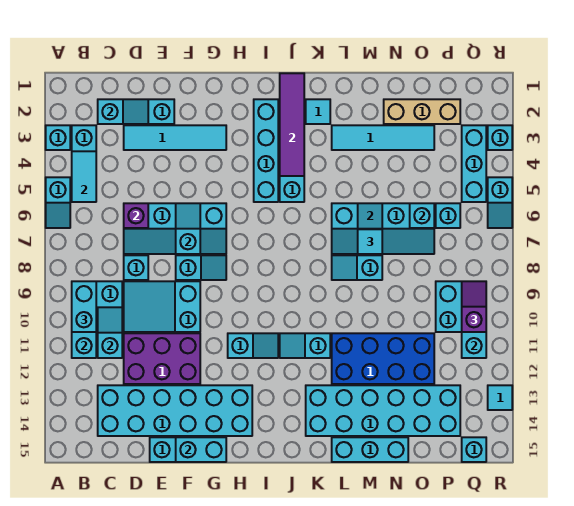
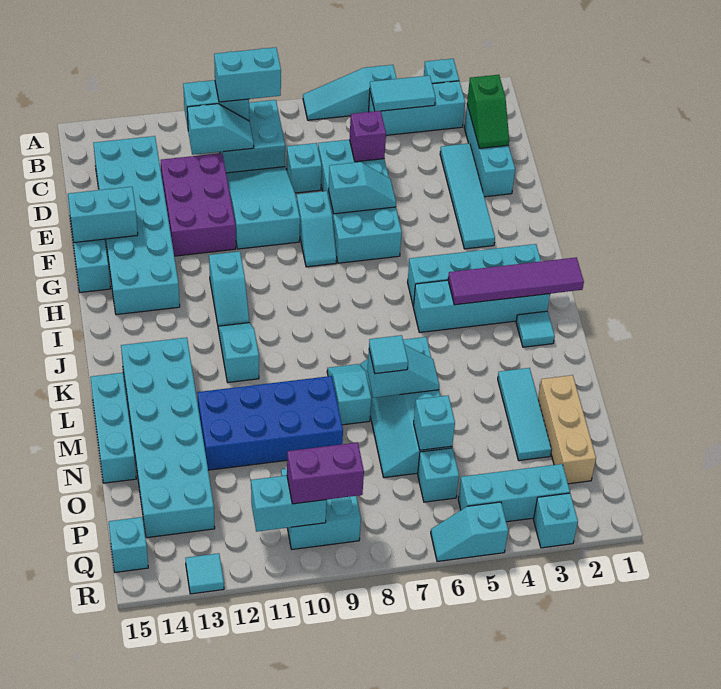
cyan slope A5:A6 level 1 top 5 -> cyan slope A5:A7 level 1 top 5
cyan slope C2:D2 level 2 top C -> green slope C2:D2 level 2 top C
cyan slope D6:G7 level 1 top 6 -> cyan brick D6:G7 level 1
cyan brick F15:G15 level 2 -> cyan brick F14:F15 level 2
cyan tile L3:O3 level 1 -> cyan tile M3:O3 level 1
blue brick L11:O12 level 1 -> blue brick M9:N12 level 1
purple slope Q9:Q10 level 3 top 10 -> purple brick Q9:Q10 level 3

